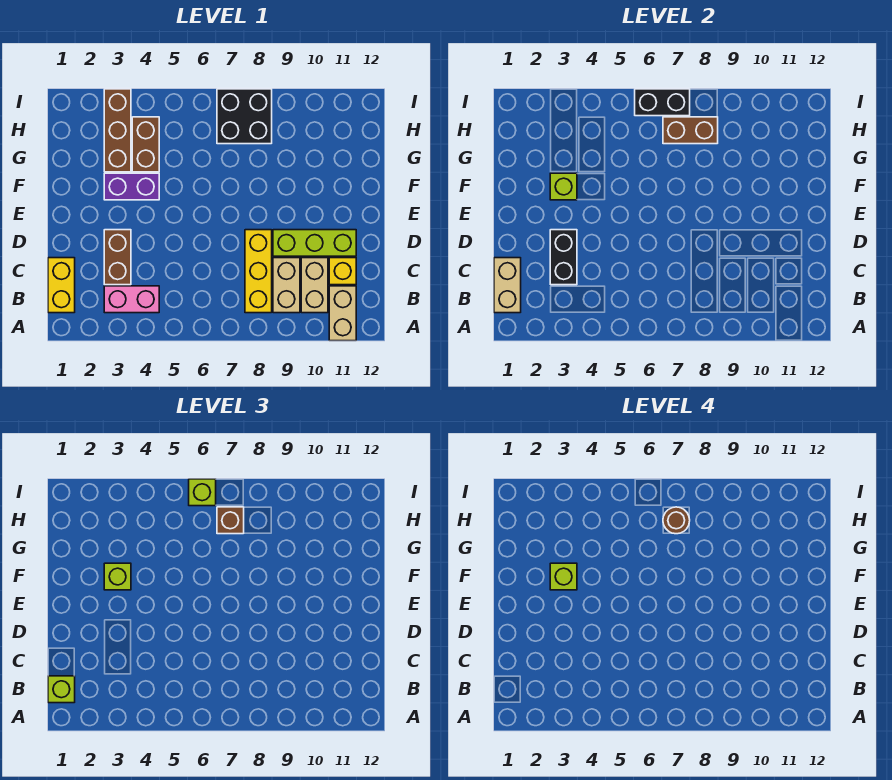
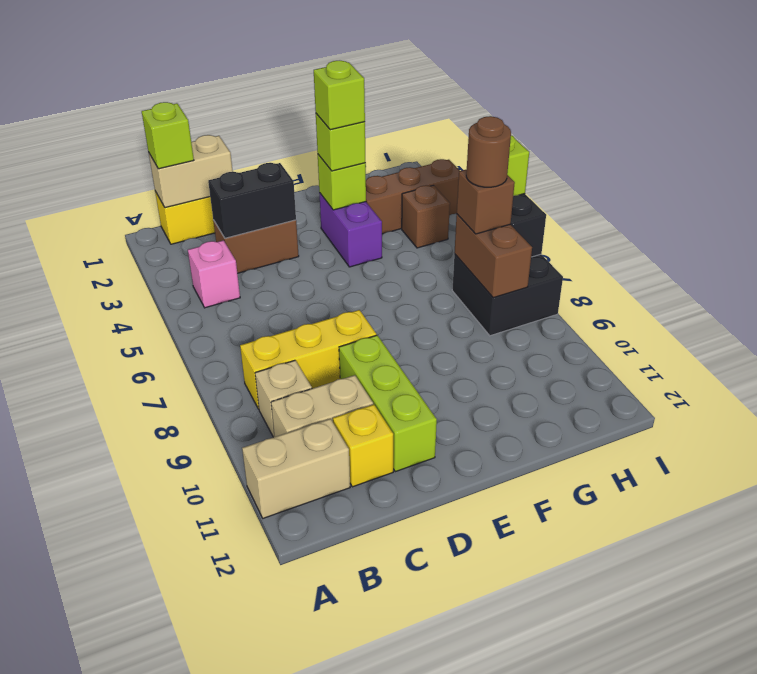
pink brick B3:B4 level 1 -> pink brick B4 level 1
tan brick B9:C9 level 1 -> tan brick B9 level 1
brown brick G4:H4 level 1 -> brown brick H4 level 1

